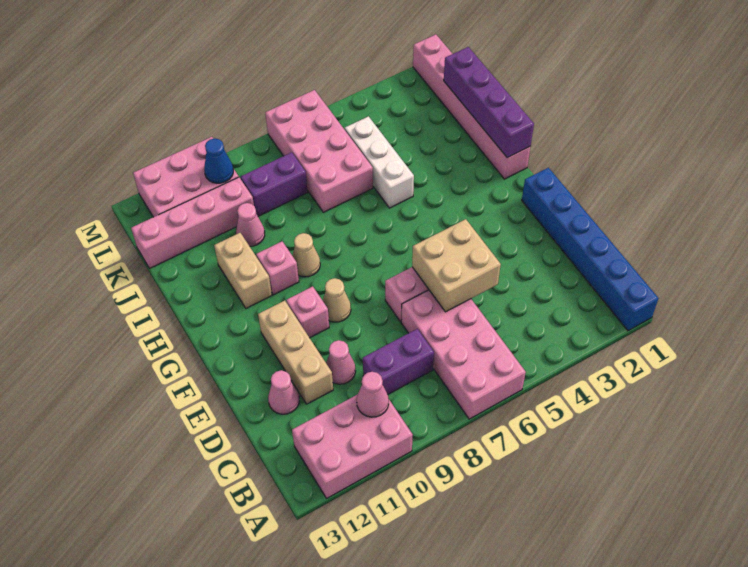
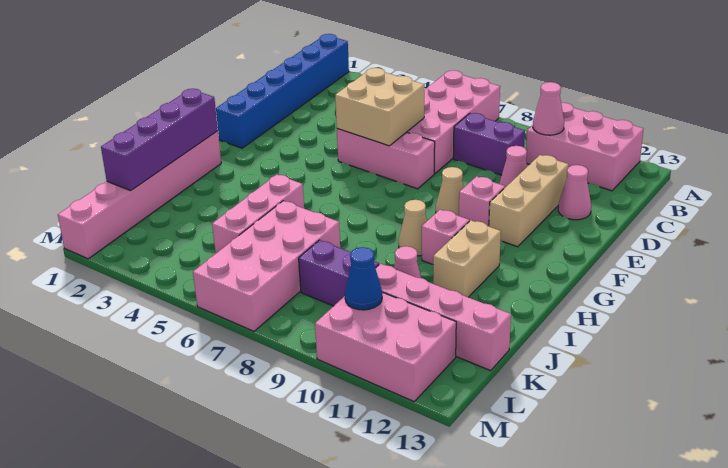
white brick I5:K5 level 1 -> pink brick I5:K5 level 1

